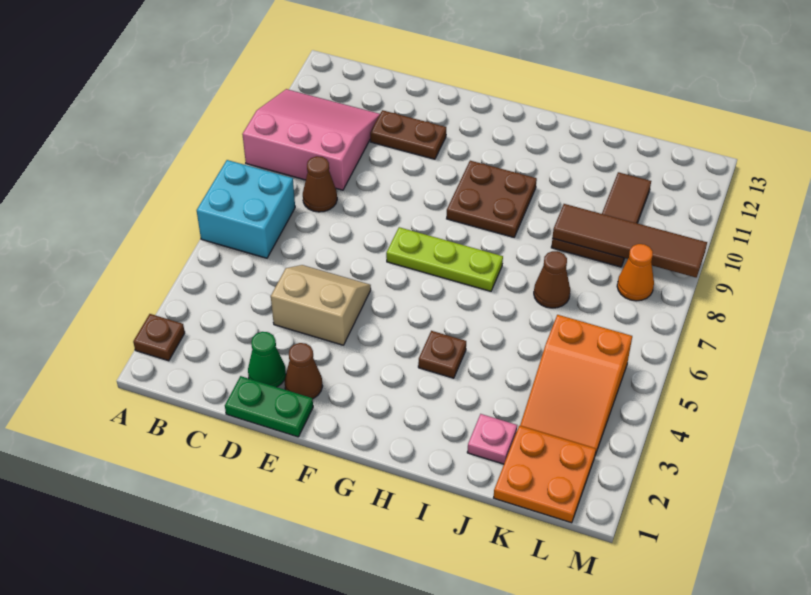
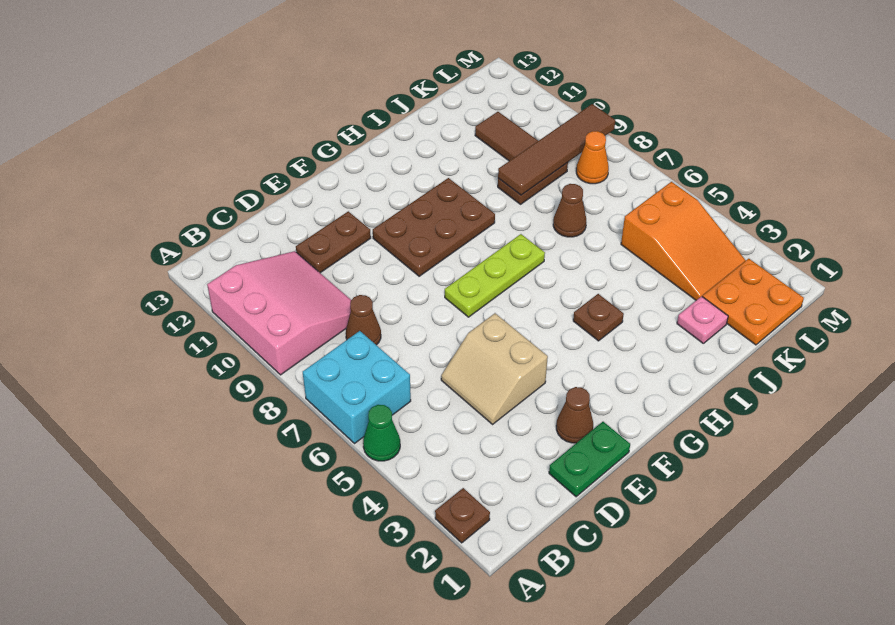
pink slope A9:C11 level 1 top 9 -> pink slope A9:C11 level 1 top A
green cone D2 level 1 -> green cone A5 level 1
tan slope D4:E5 level 1 top 4 -> tan slope D4:E5 level 1 top E
brown plate G9:H10 level 1 -> brown plate F9:H10 level 1

